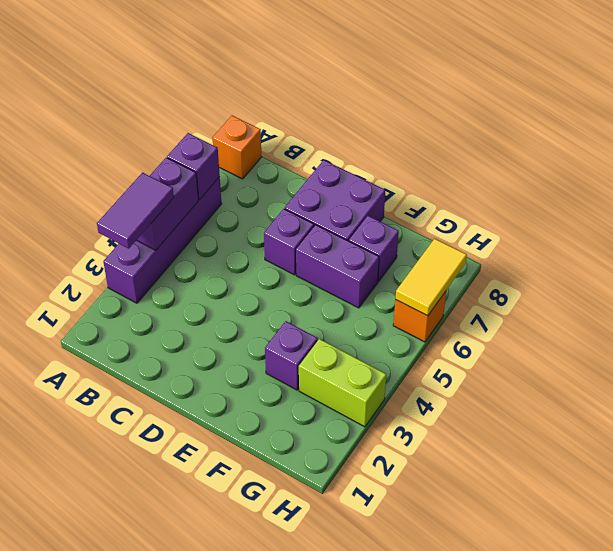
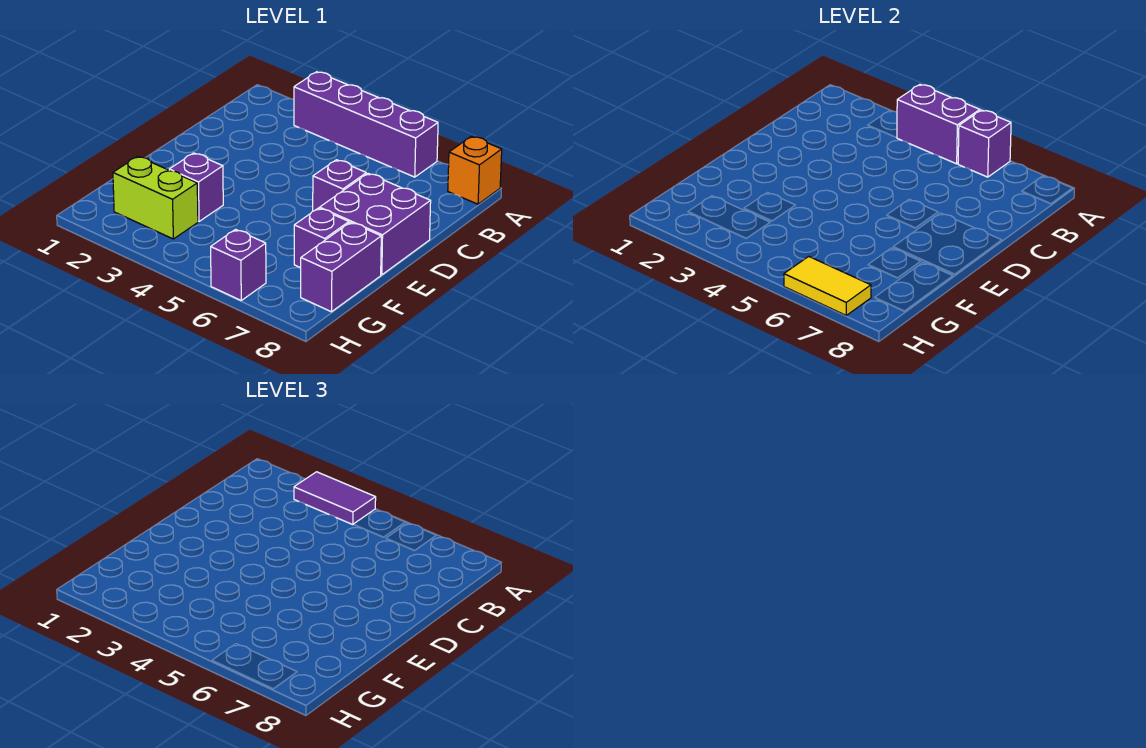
purple brick E6:F6 level 1 -> purple brick F8:G8 level 1
lime brick G3:H3 level 1 -> lime brick G2:G3 level 1
orange brick H6 level 1 -> purple brick H6 level 1

